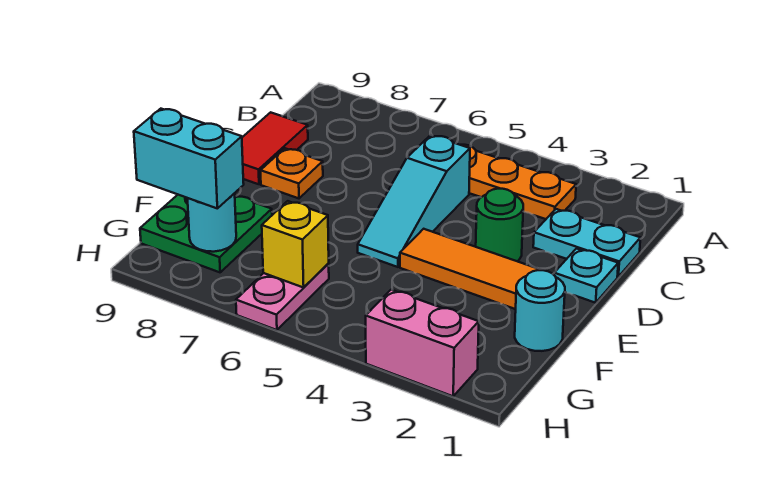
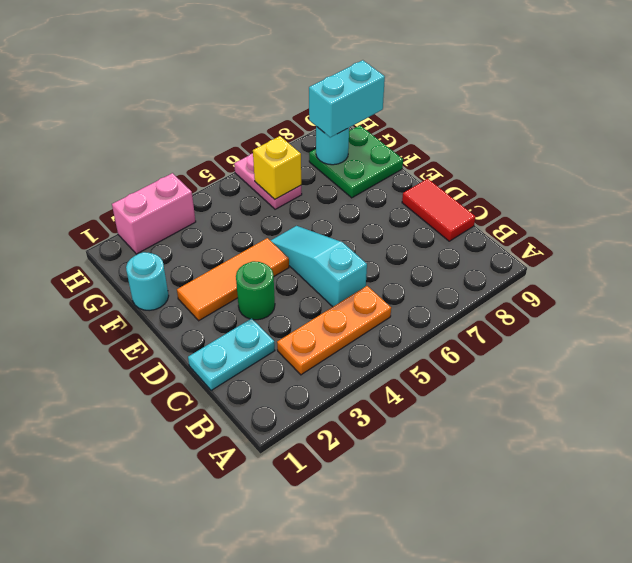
cyan plate D1 level 1 -> none
orange plate D8 level 1 -> none

